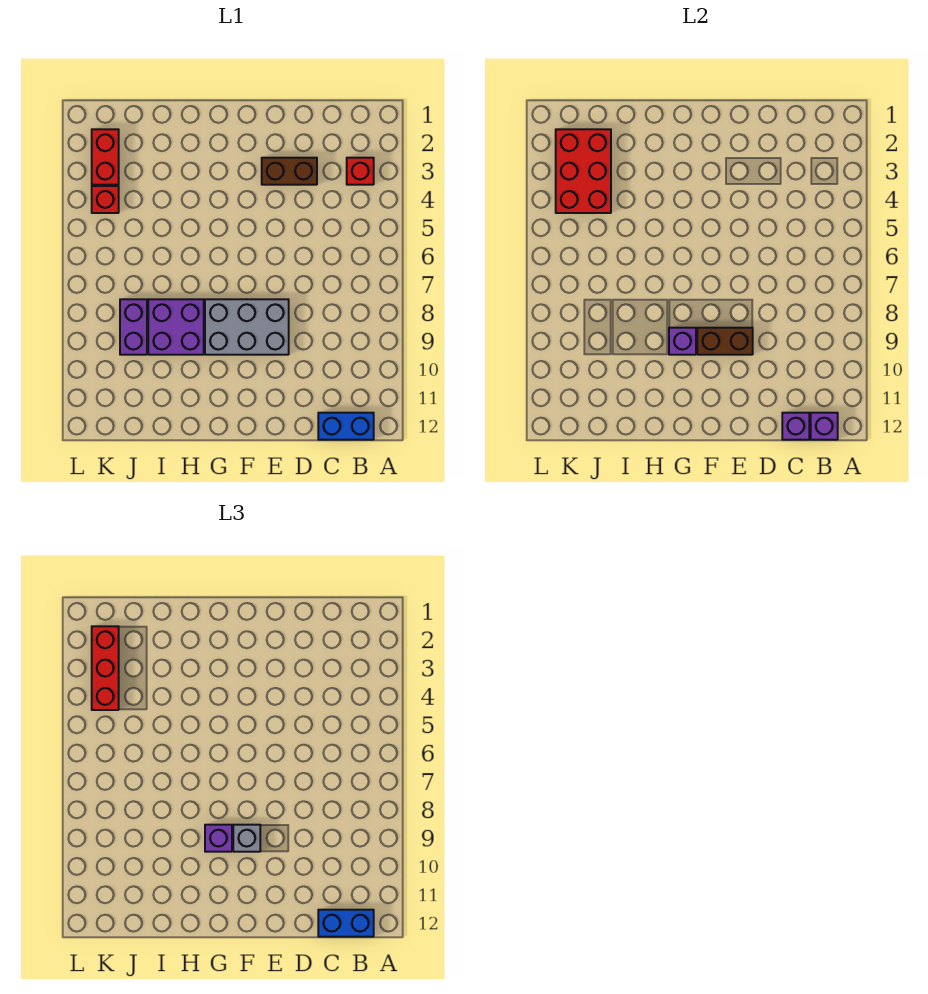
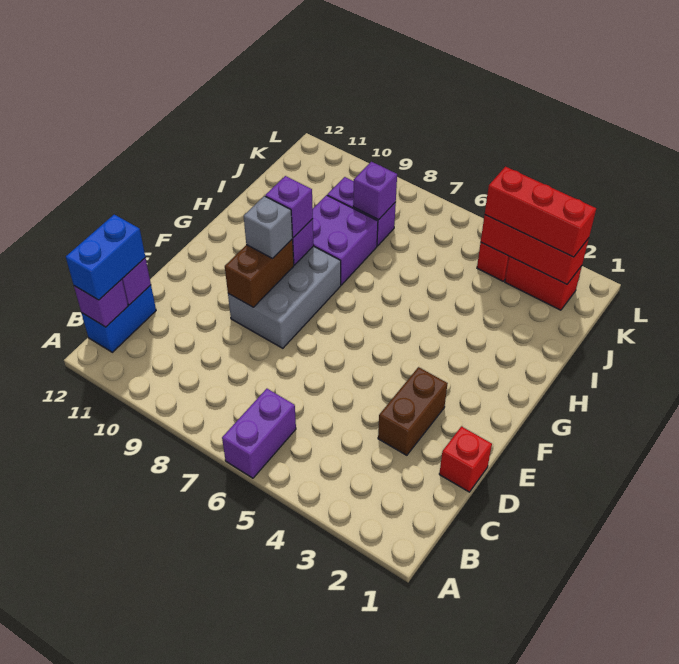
none -> purple brick A6:B6 level 1
red brick B3 level 1 -> red brick D1 level 1
red brick J2:K4 level 2 -> red brick K2:K4 level 2
none -> purple brick J8 level 2

